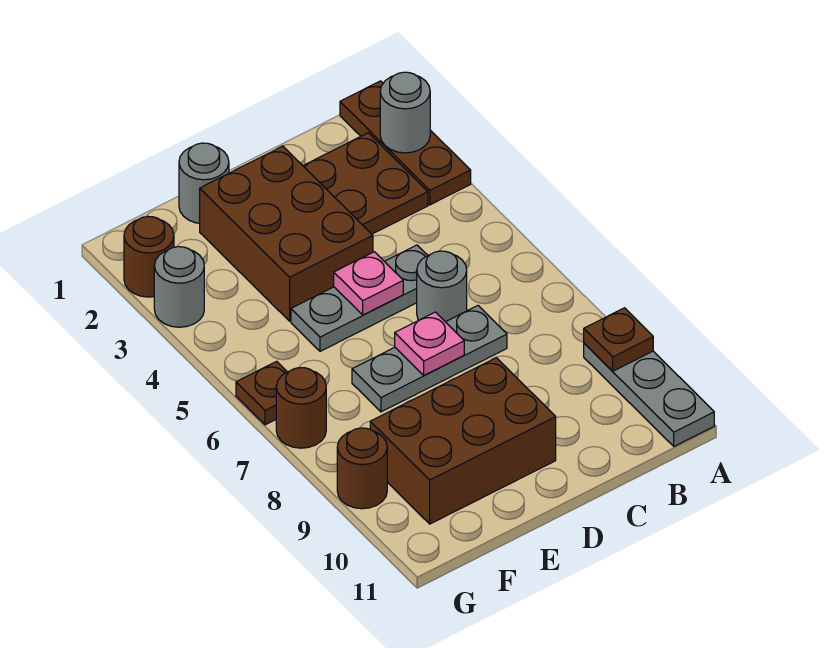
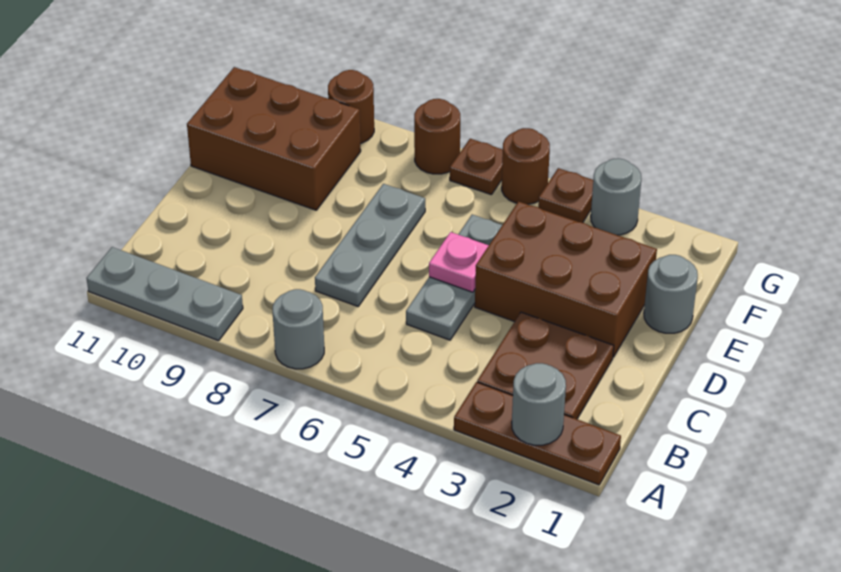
brown plate A9 level 2 -> brown plate G4 level 1
grey round brick C6 level 1 -> grey round brick A7 level 1
pink plate D7 level 2 -> none
brown brick D9:F10 level 1 -> brown brick E9:F11 level 1
brown round brick G2 level 1 -> brown round brick G5 level 1

